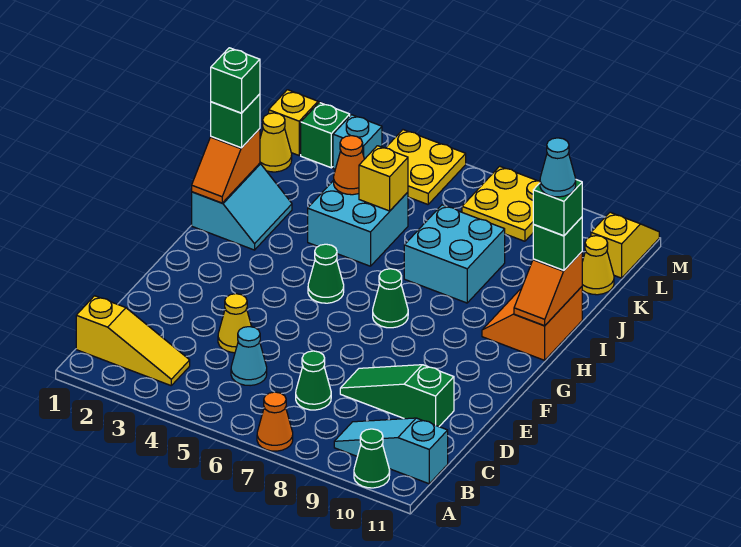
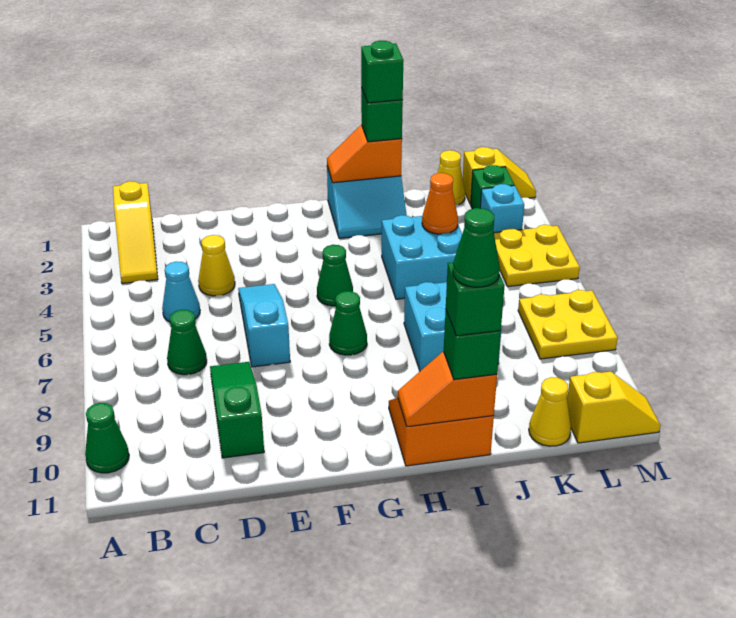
orange cone A7 level 1 -> none
cyan slope B9:B11 level 1 top 11 -> cyan slope E5:E7 level 1 top 7
cyan cone I11 level 5 -> green cone I11 level 5
yellow brick J5 level 2 -> none

